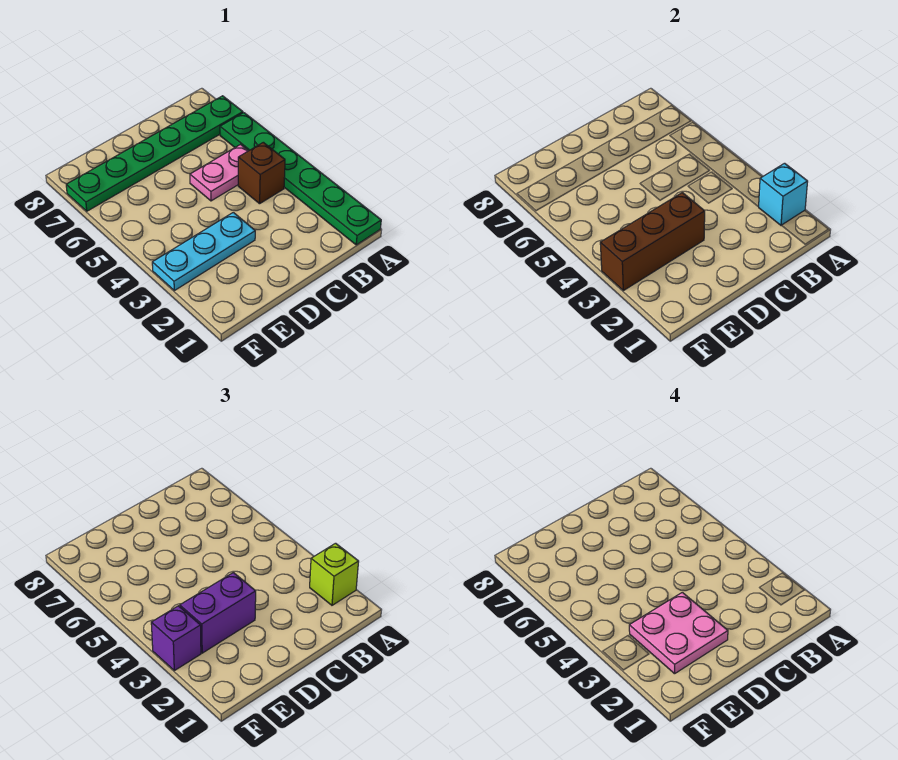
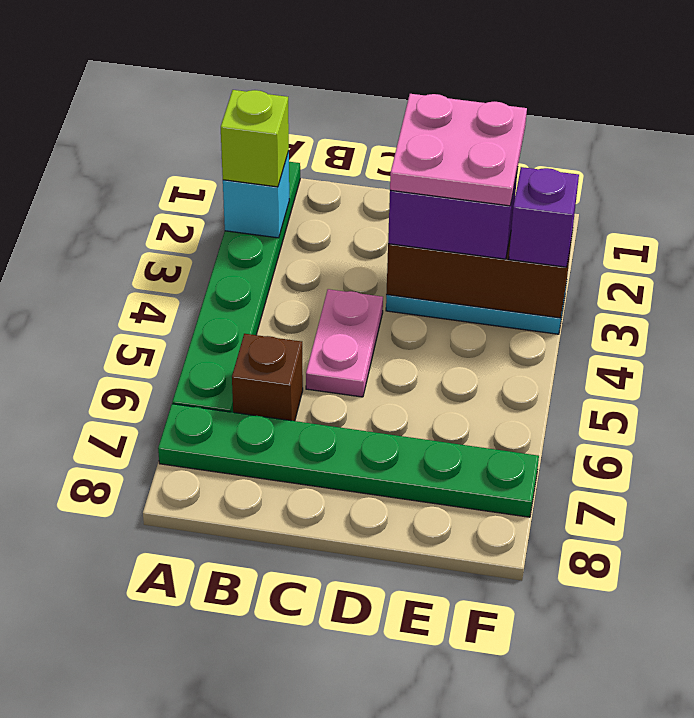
brown brick B4 level 1 -> brown brick B6 level 1
pink plate B5:C5 level 1 -> pink plate C4:C5 level 1

